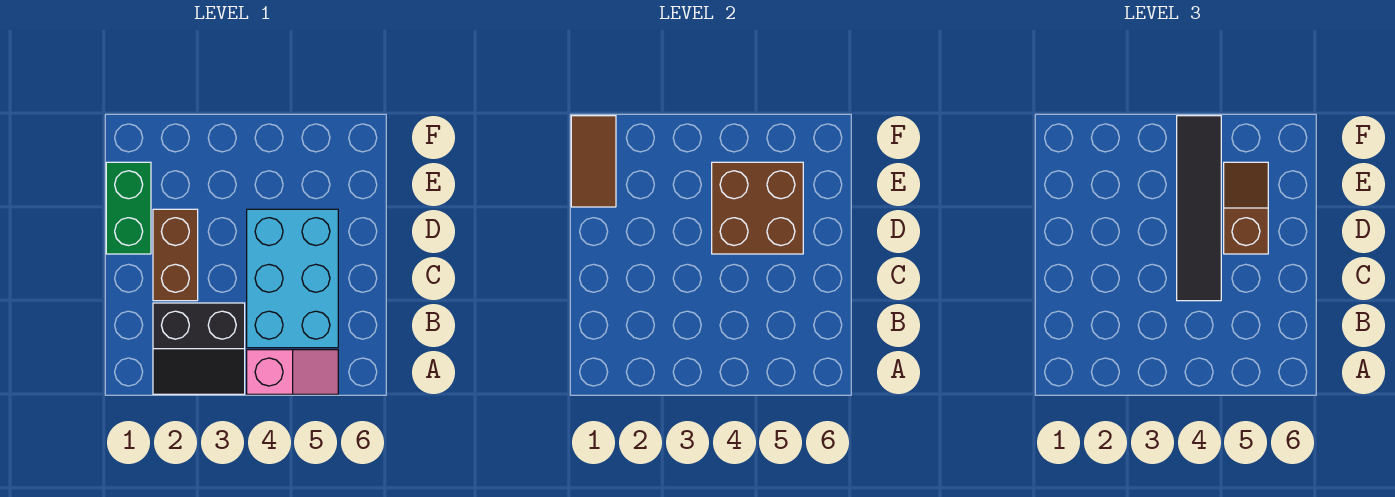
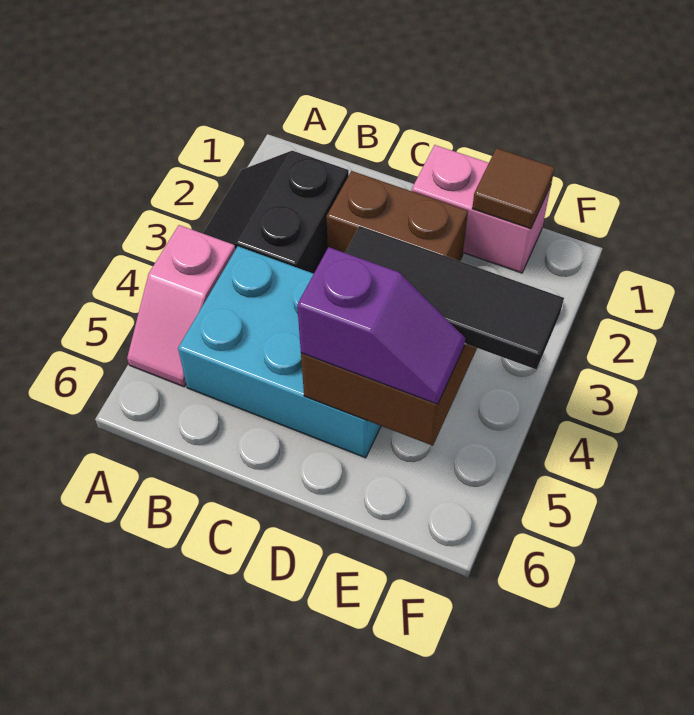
black tile C4:F4 level 3 -> black tile D4:F4 level 3
green brick D1:E1 level 1 -> pink brick D1:E1 level 1
brown slope D5:E5 level 3 top D -> purple slope D5:E5 level 3 top D
brown tile E1:F1 level 2 -> brown tile E1 level 2

